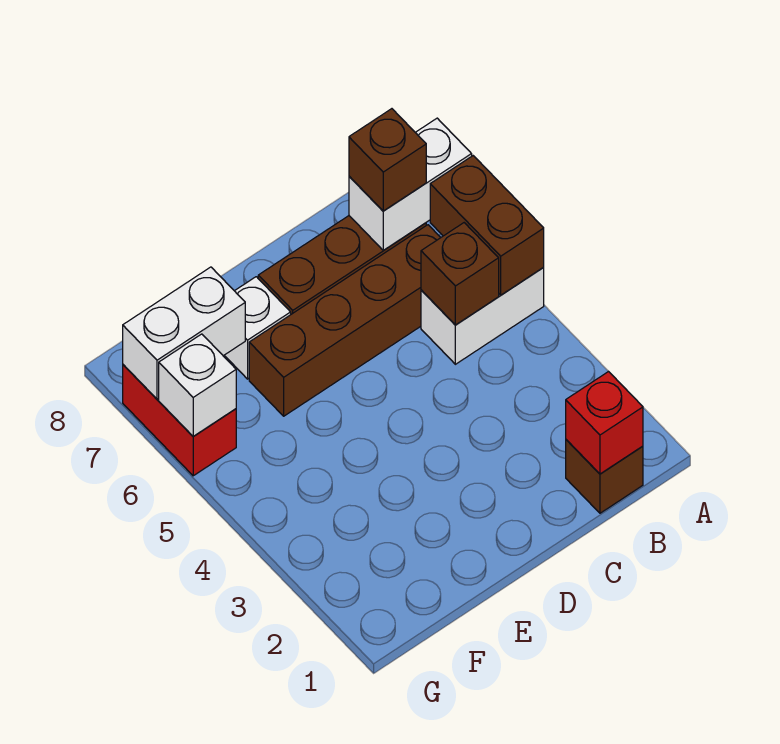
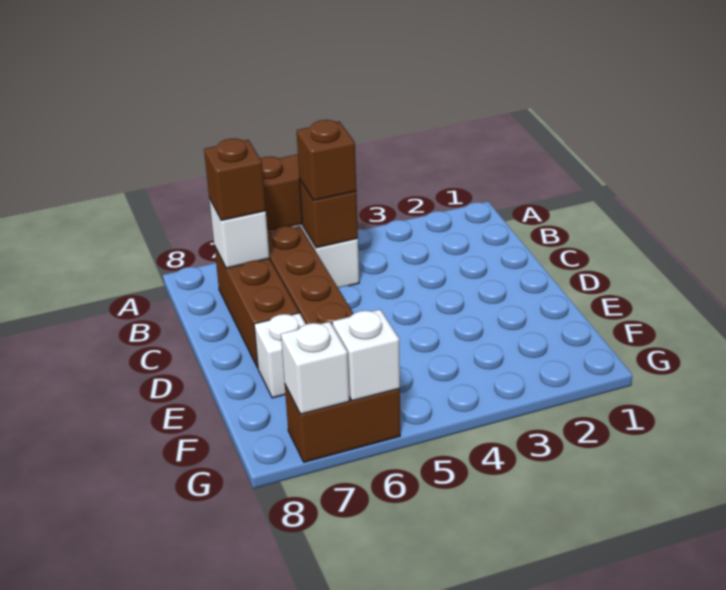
white brick A7:B7 level 2 -> white brick B7 level 2
brown brick B1 level 1 -> brown brick B5 level 3
red brick B1 level 2 -> none
white brick F7:G7 level 2 -> white brick G7 level 2
red brick G6:G7 level 1 -> brown brick G6:G7 level 1

